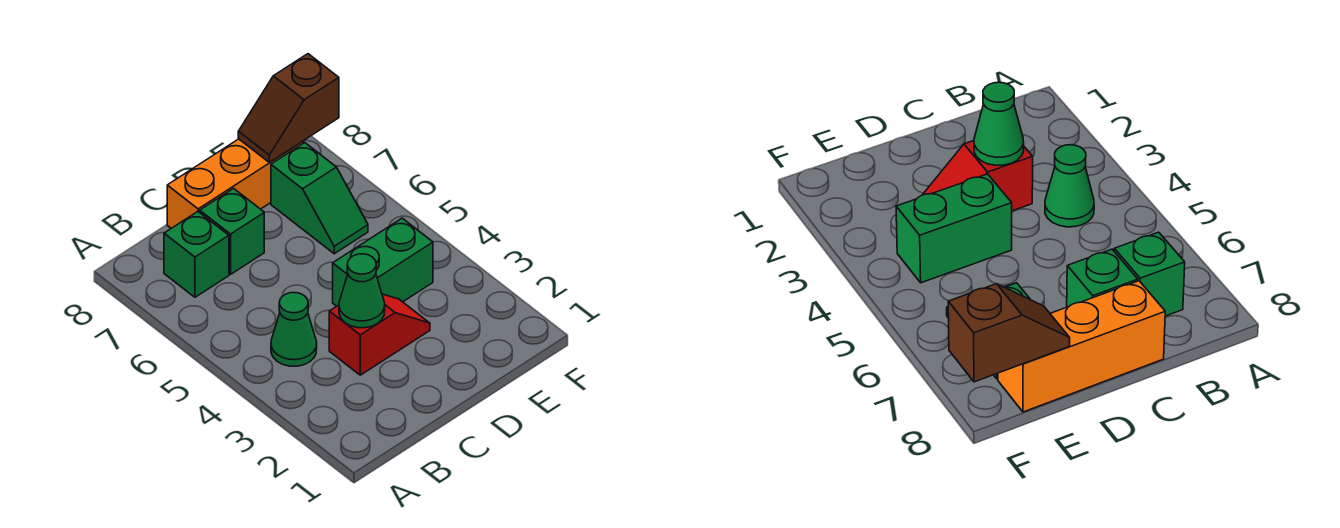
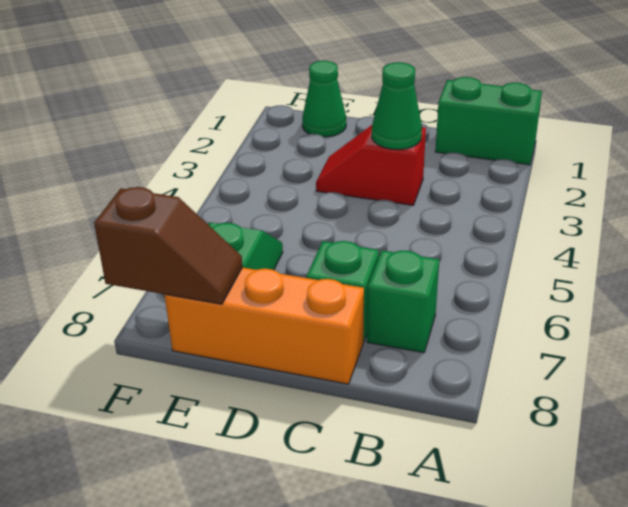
green cone B4 level 1 -> green cone E1 level 1
green brick D4:E4 level 1 -> green brick A1:B1 level 1

